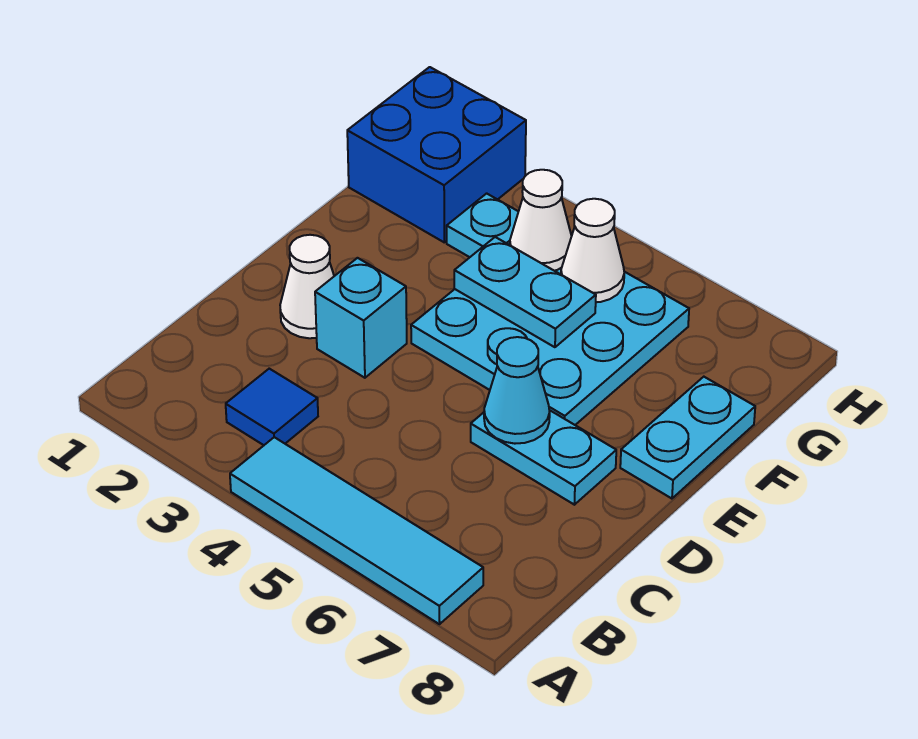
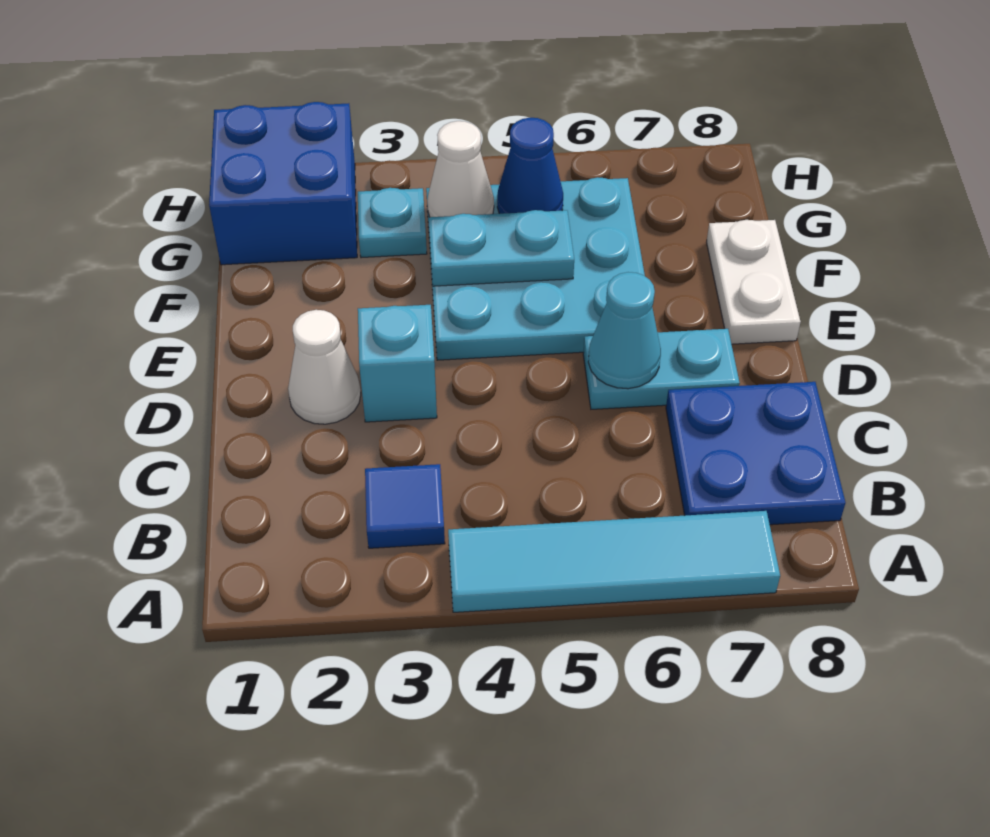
none -> blue plate B7:C8 level 1
cyan plate E8:F8 level 1 -> white plate E8:F8 level 1
white cone G5 level 2 -> blue cone G5 level 2

